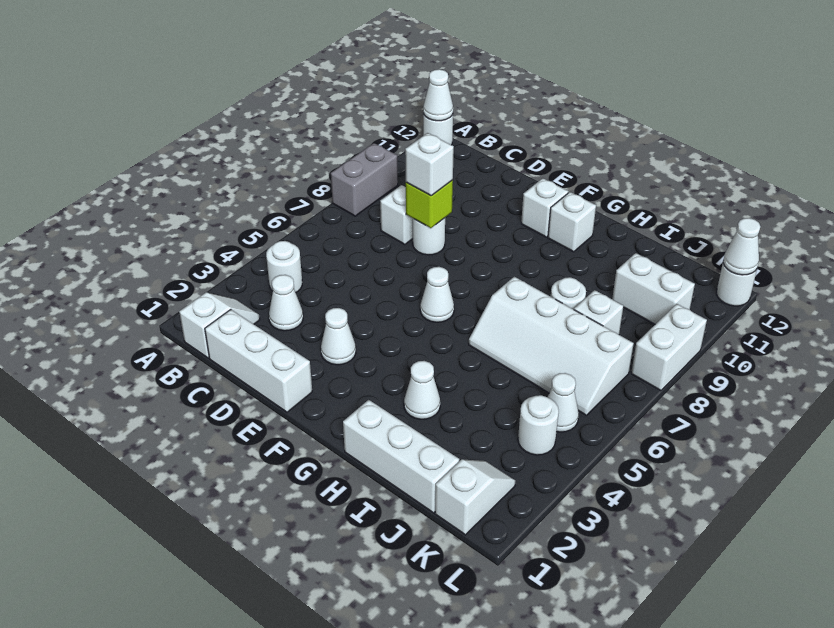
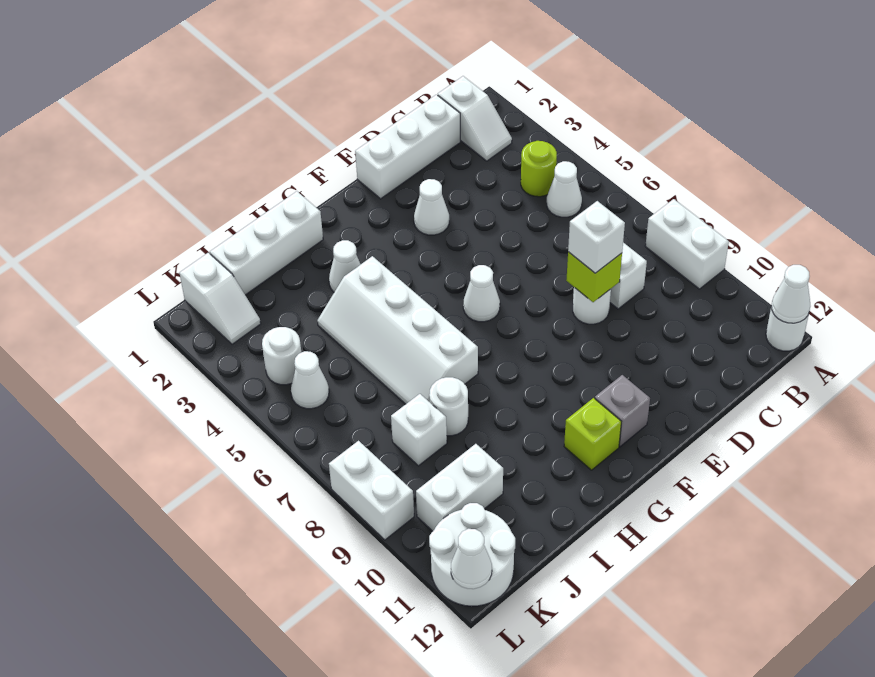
grey brick A8:A9 level 1 -> white brick A8:A9 level 1
white round brick B4 level 1 -> lime round brick B4 level 1
white cone C3 level 1 -> white cone B5 level 1
white brick F11 level 1 -> grey brick F11 level 1
white brick G11 level 1 -> lime brick G11 level 1
white slope H6:K7 level 1 top 7 -> white slope H4:I7 level 1 top H
white round brick L12 level 1 -> white round brick K11:L12 level 1

